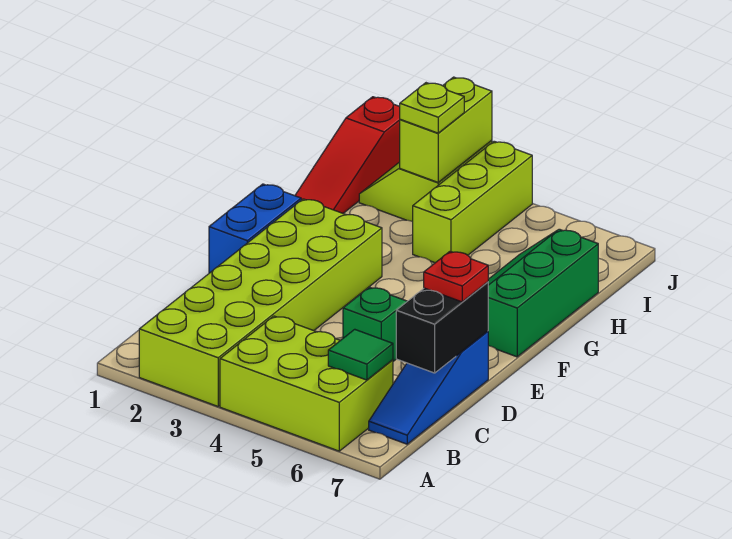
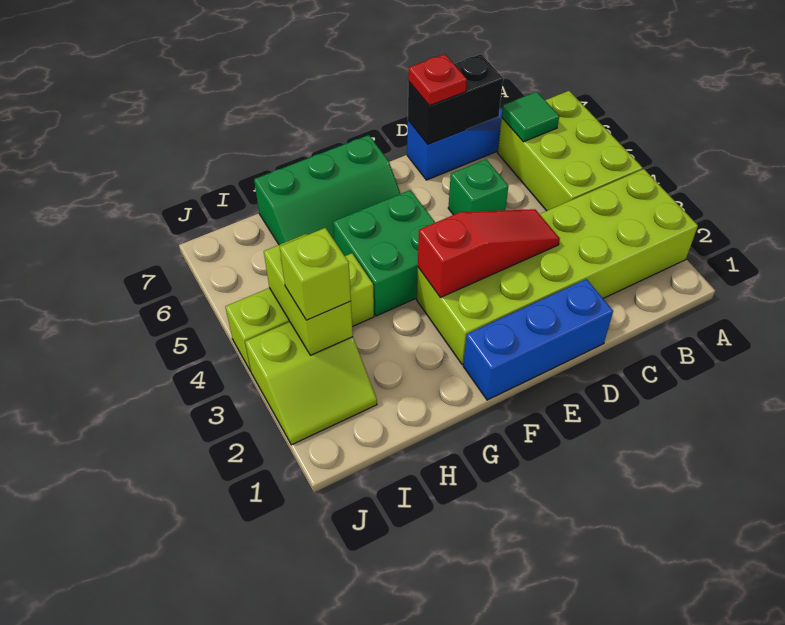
blue brick E1:F1 level 1 -> blue brick D1:F1 level 1
none -> green brick F4:G5 level 1
red slope H1:J1 level 1 top J -> red slope D3:F3 level 2 top F
lime brick I3:J3 level 2 -> lime brick I3:I4 level 2
lime plate I3 level 3 -> lime brick I3 level 3

